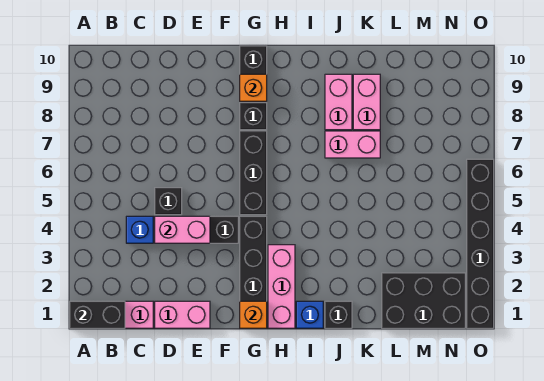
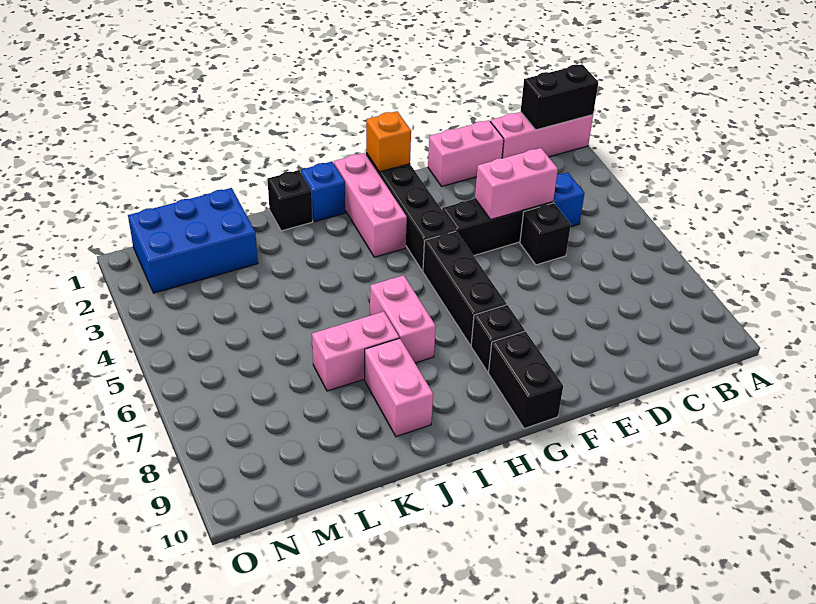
orange brick G9 level 2 -> none
pink brick K8:K9 level 1 -> pink brick I6:I7 level 1
black brick L1:N2 level 1 -> blue brick L1:N2 level 1
black brick O1:O6 level 1 -> none

